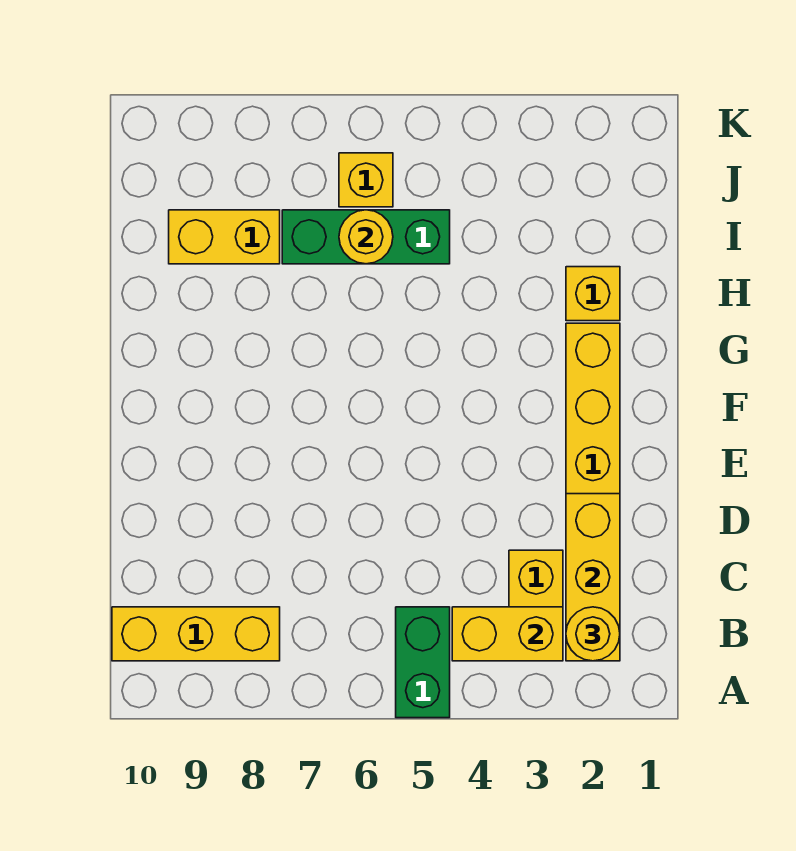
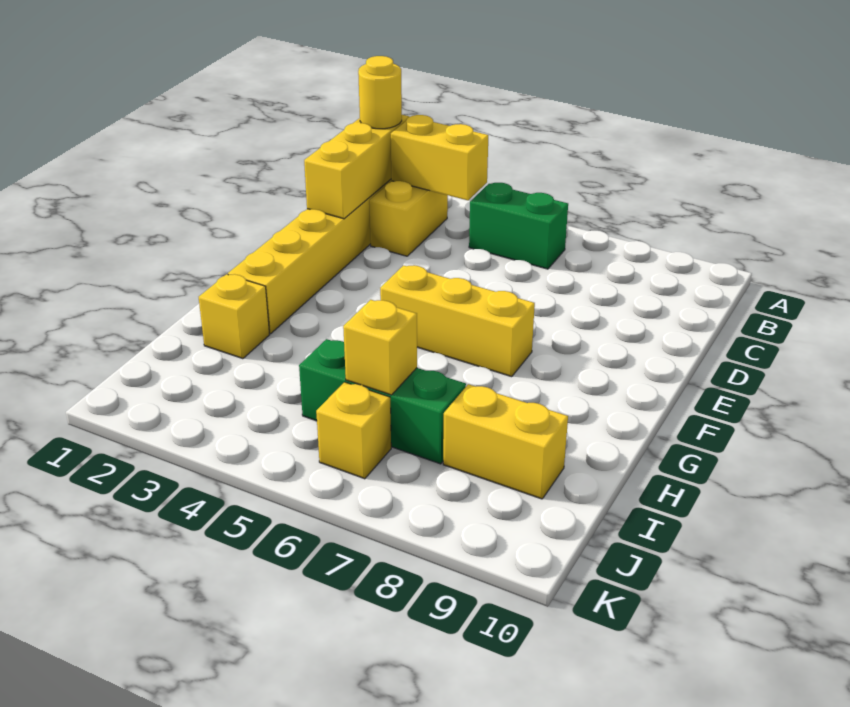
green brick A5:B5 level 1 -> green brick B5:B6 level 1
yellow brick B8:B10 level 1 -> yellow brick F5:F7 level 1
yellow round brick I6 level 2 -> yellow brick I6 level 2

